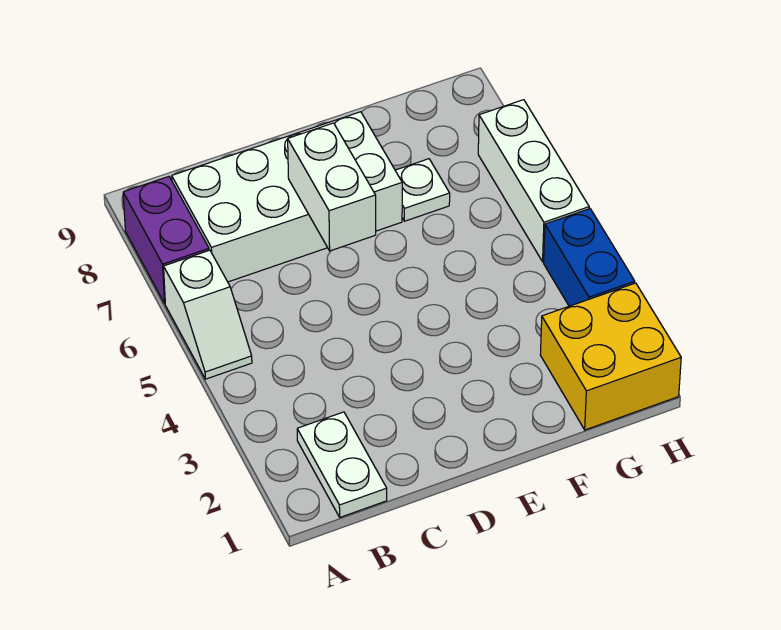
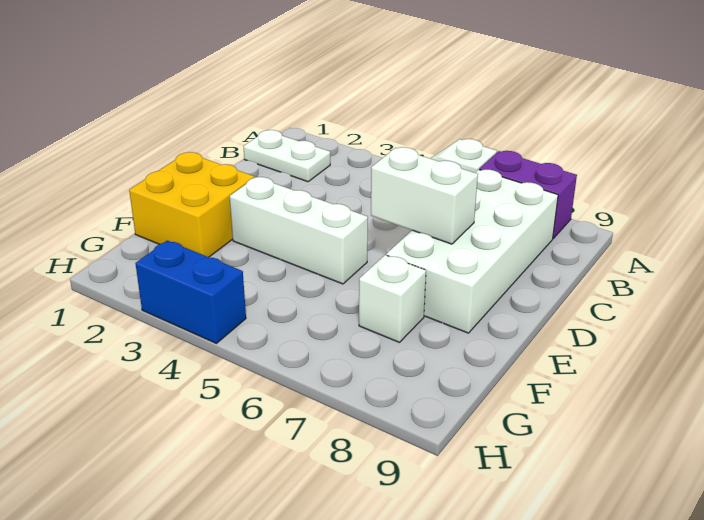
white plate F7 level 1 -> white brick F7 level 1
yellow brick G1:H2 level 1 -> yellow brick E1:F2 level 1
white brick H5:H7 level 1 -> white brick E3:E5 level 1

